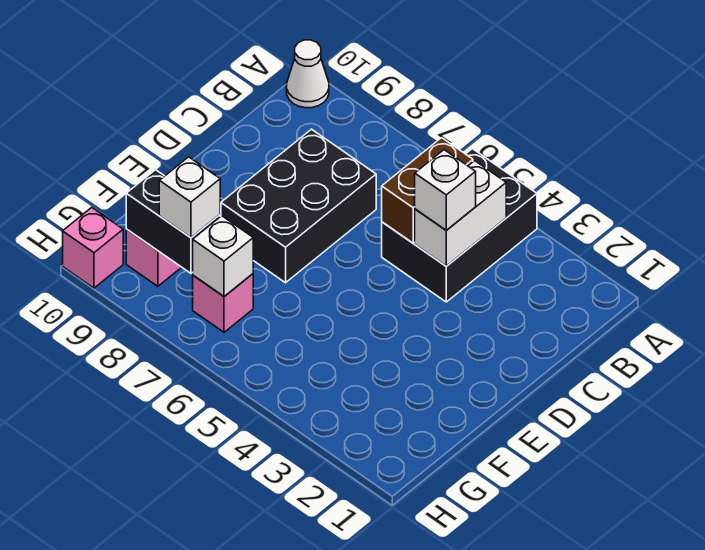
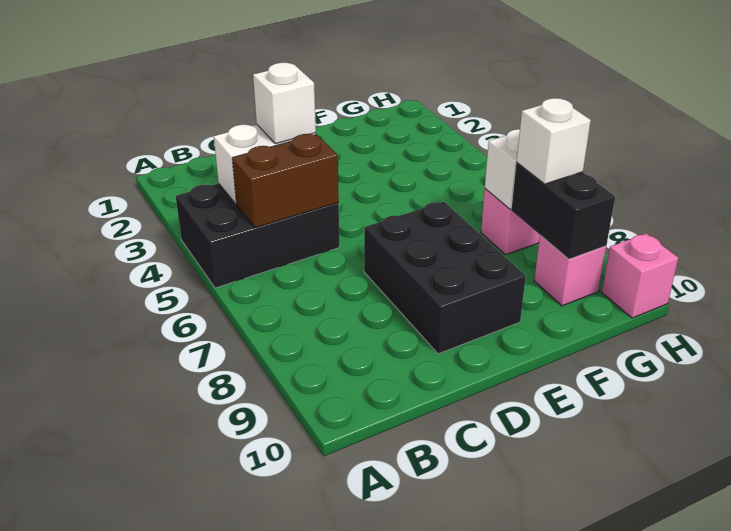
white cone A10 level 1 -> none
black brick C7:E8 level 1 -> black brick D7:E9 level 1

